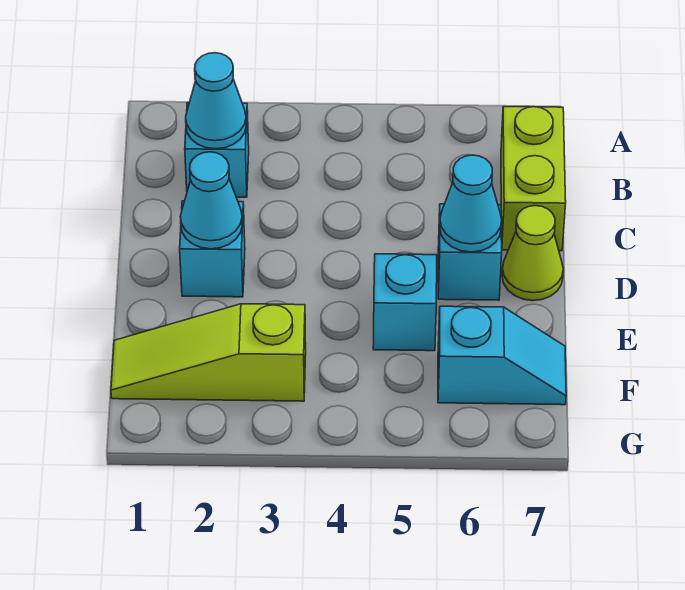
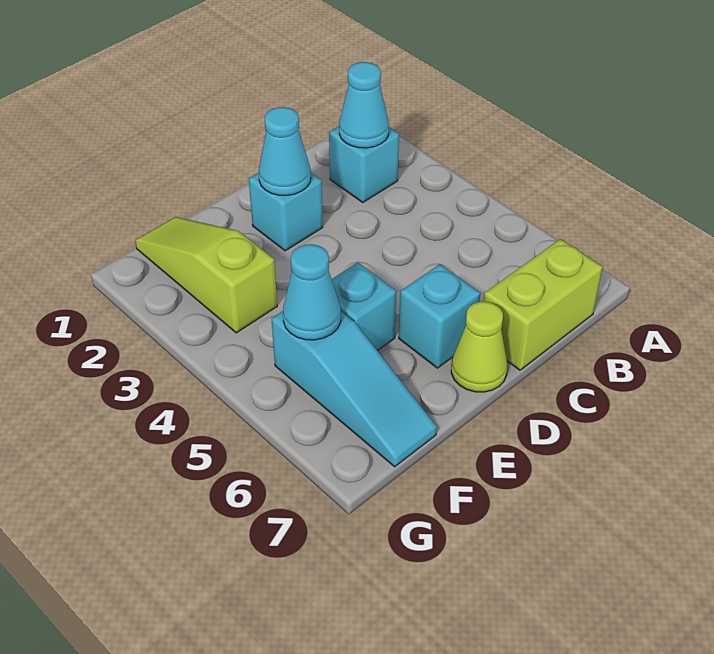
cyan cone D6 level 2 -> cyan cone F5 level 2
cyan slope F6:F7 level 1 top 6 -> cyan slope F5:F7 level 1 top 5

